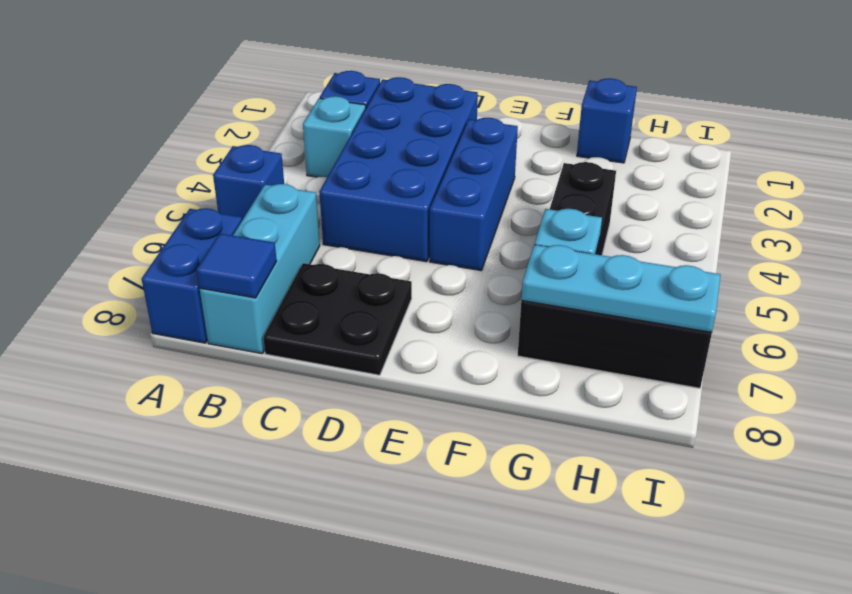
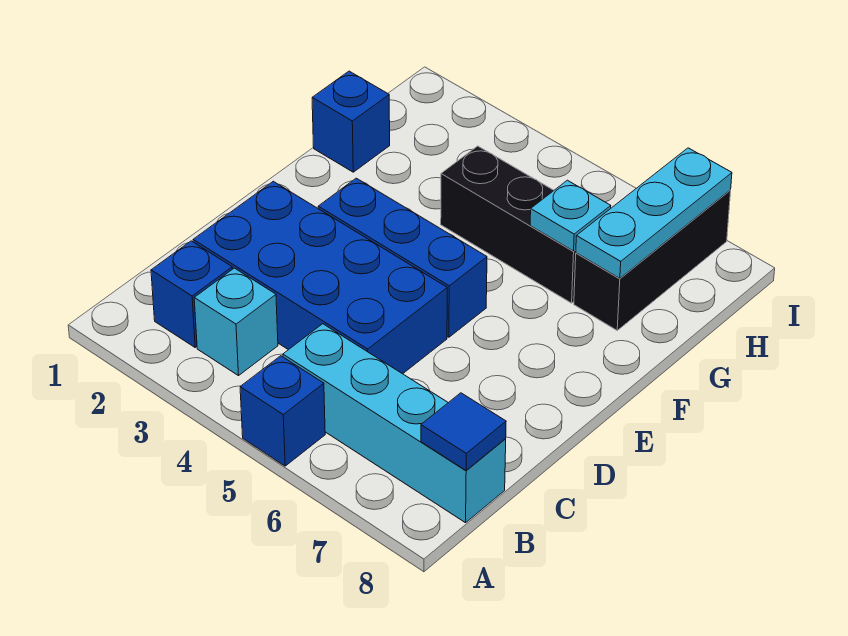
blue brick A7:A8 level 1 -> none
cyan brick B6:B8 level 1 -> cyan brick B5:B8 level 1
black plate C7:D8 level 1 -> none

